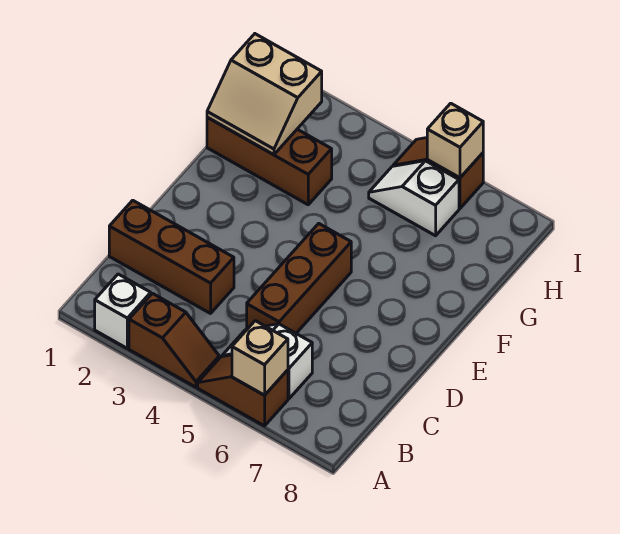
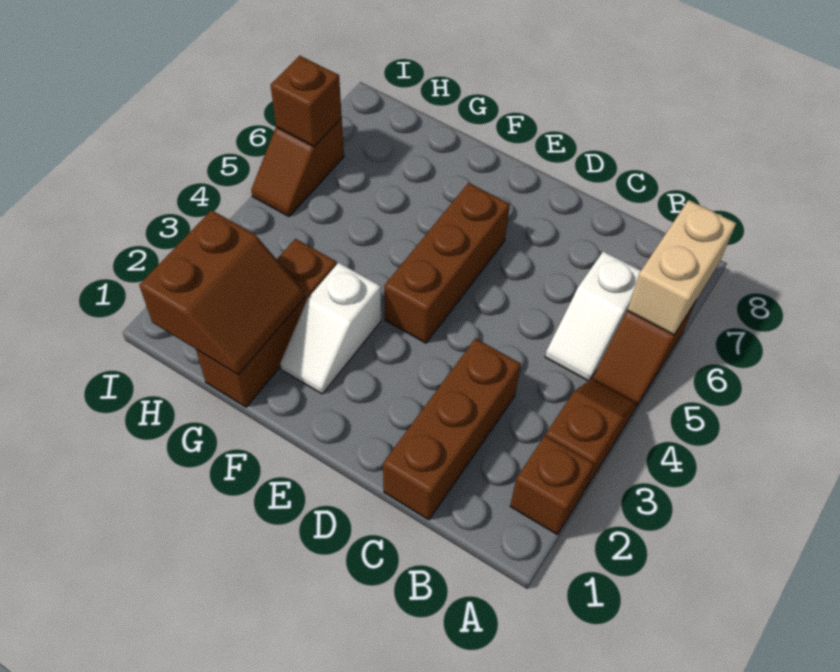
white brick A2 level 1 -> brown brick A2 level 1
tan brick A6 level 2 -> tan brick A6:A7 level 2
brown brick C5:E5 level 1 -> brown brick E4:E6 level 1
tan slope G1:H2 level 2 top H -> brown slope G1:H2 level 2 top H
white slope H5:H6 level 1 top 6 -> white slope F2:F3 level 1 top 3
tan brick I6 level 2 -> brown brick I6 level 2

